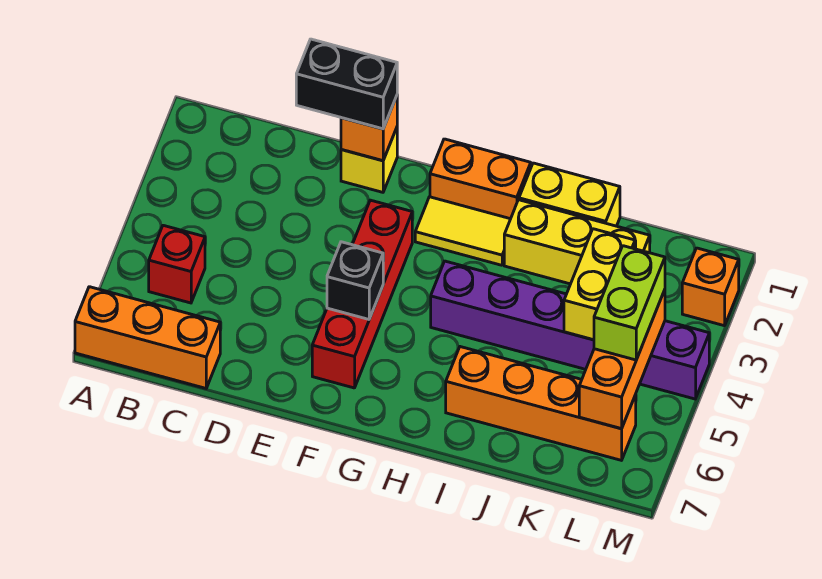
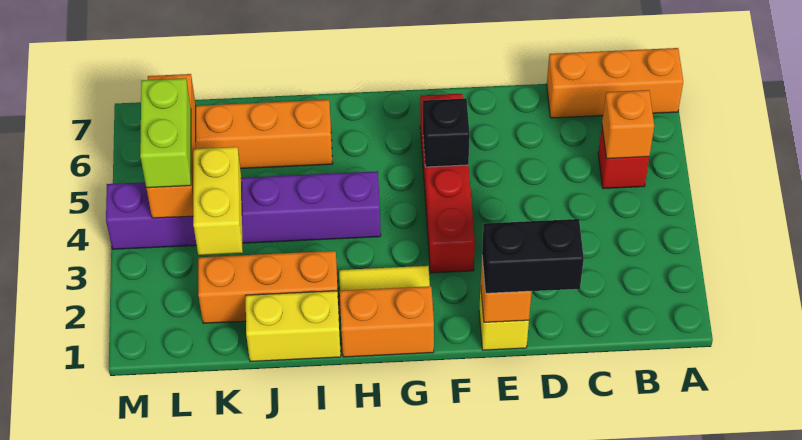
yellow brick I2:K2 level 1 -> orange brick I2:K2 level 1
orange brick M2 level 1 -> orange brick B5 level 2

